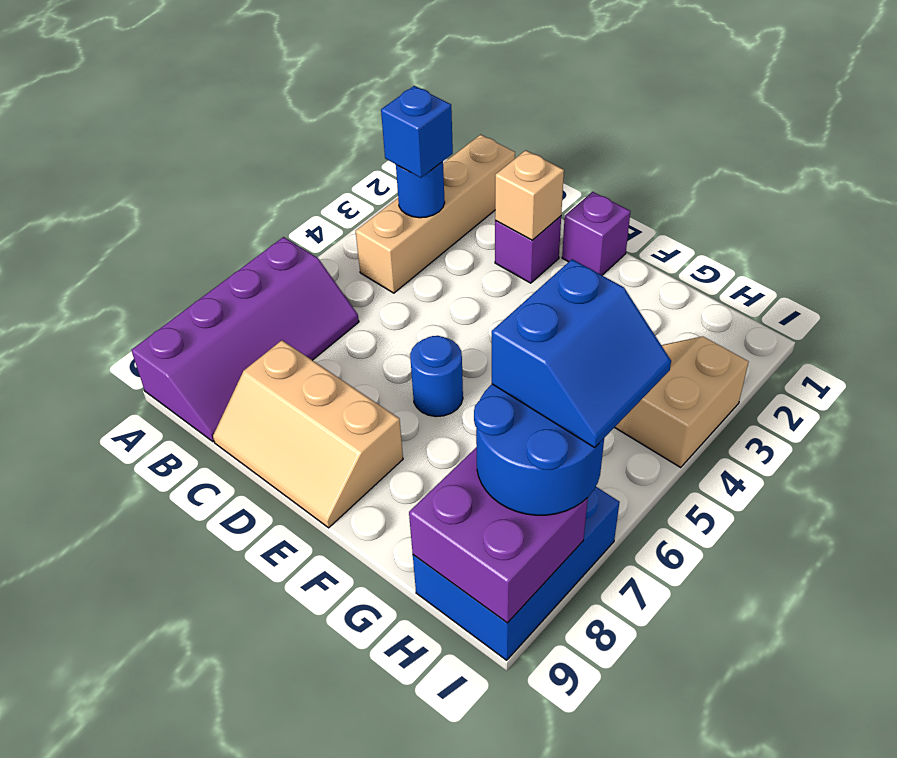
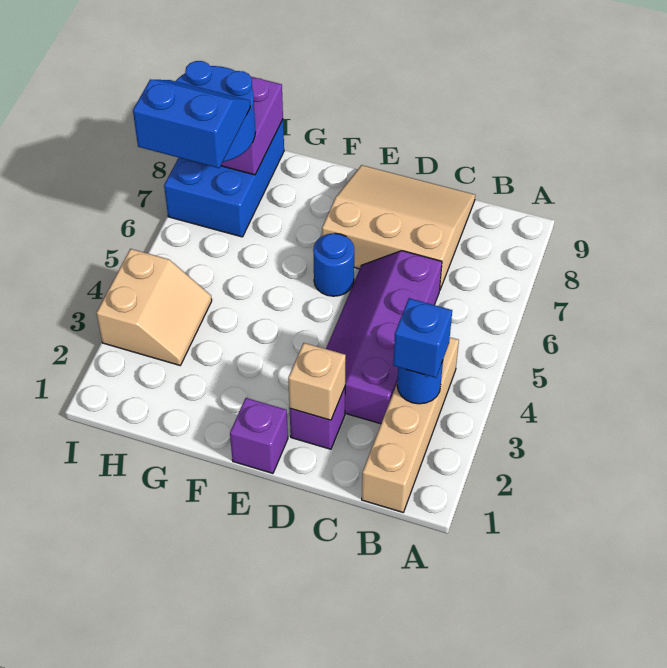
purple slope A6:B9 level 1 top A -> purple slope C3:D6 level 1 top C
tan slope C8:E9 level 1 top 8 -> tan slope C7:E9 level 1 top 7
blue slope H6:I7 level 4 top H -> blue slope H6:I7 level 4 top 6

